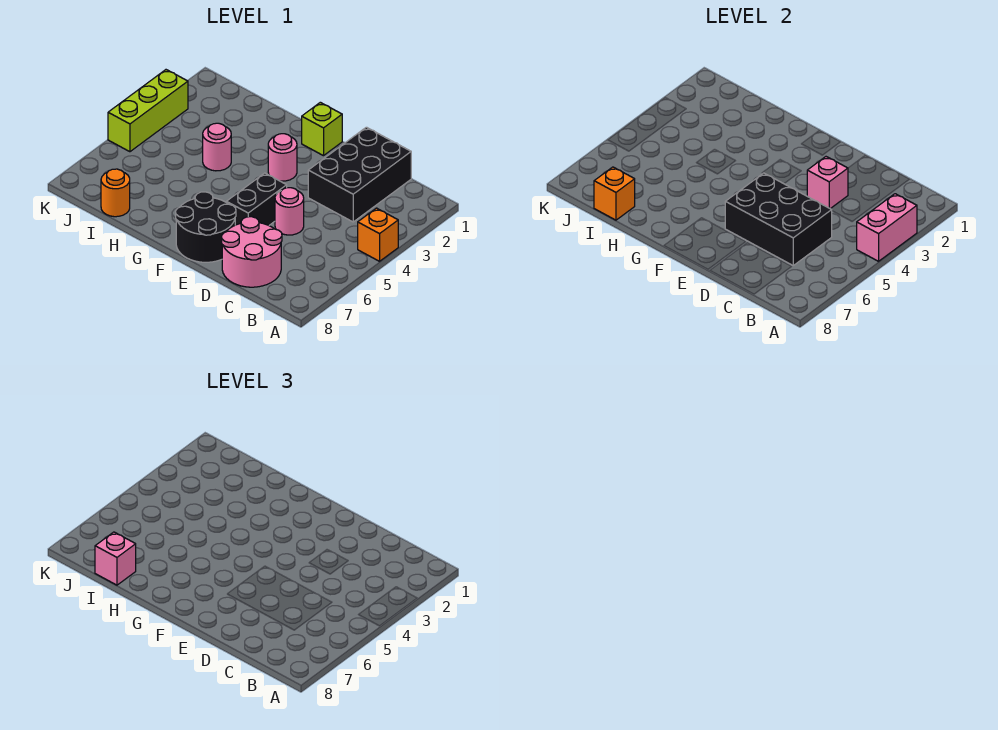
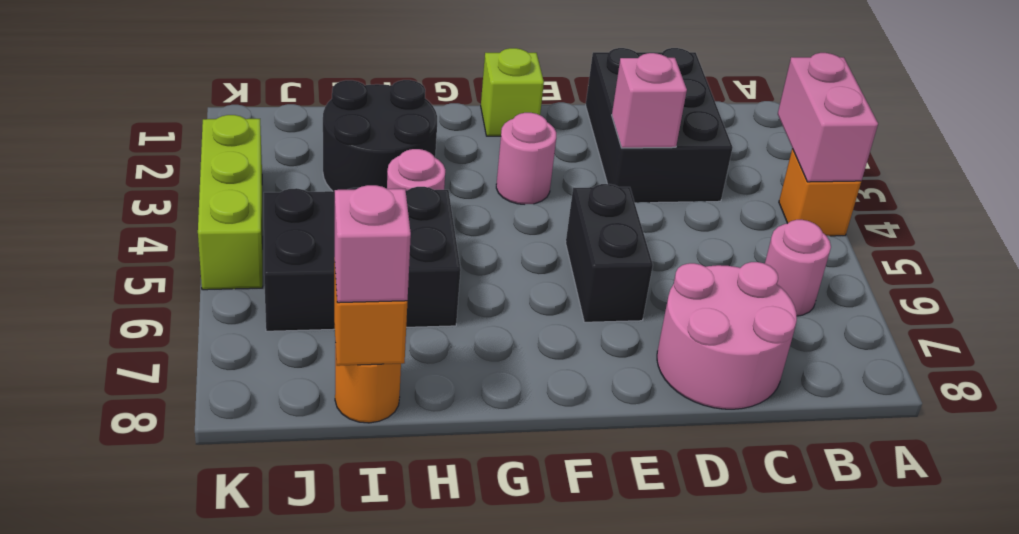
black brick C5:E6 level 2 -> black brick H5:J6 level 1
pink round brick D5 level 1 -> pink round brick B6 level 1
black round brick E7:F8 level 1 -> black round brick H2:I3 level 1

